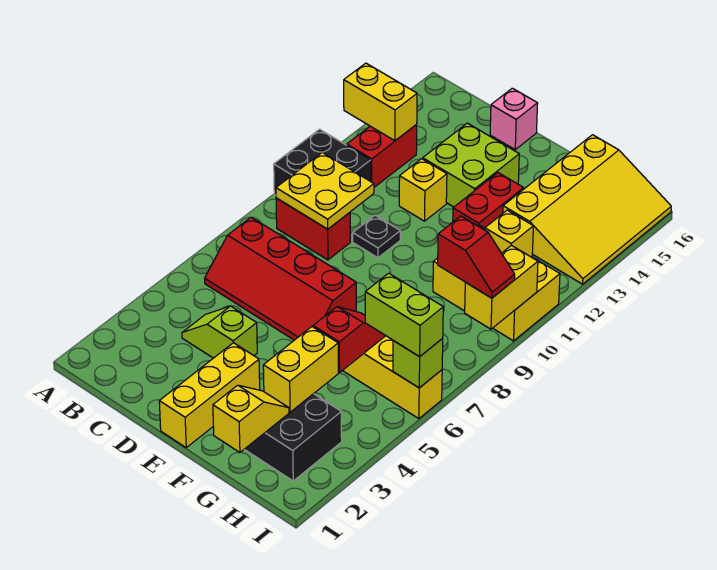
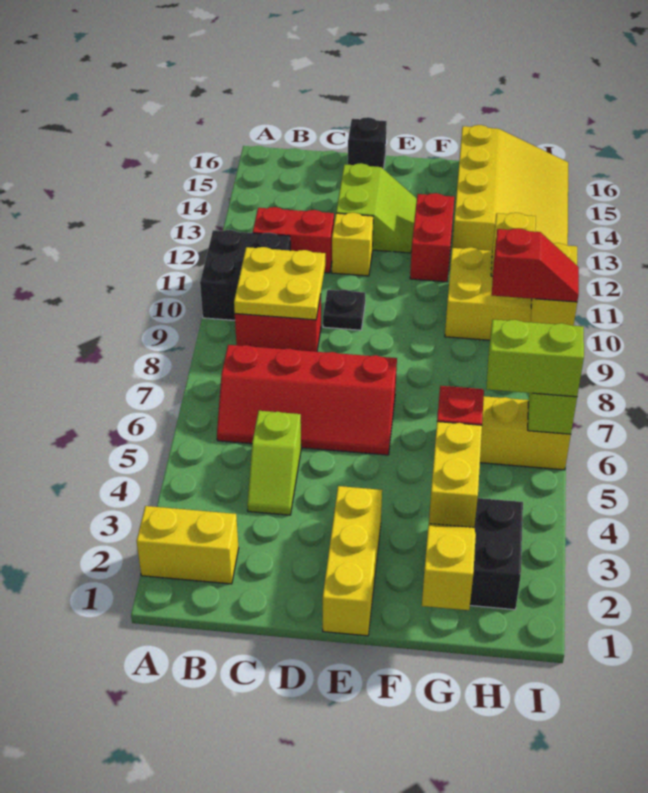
yellow brick A13:B13 level 2 -> yellow brick A2:B2 level 1
red brick B12:B13 level 1 -> red brick B12:C12 level 1
lime slope C4:D4 level 1 top D -> lime slope C4:C5 level 1 top 5
lime brick D13:E14 level 1 -> lime slope D13:E14 level 1 top D
pink brick D16 level 1 -> black brick D16 level 1

